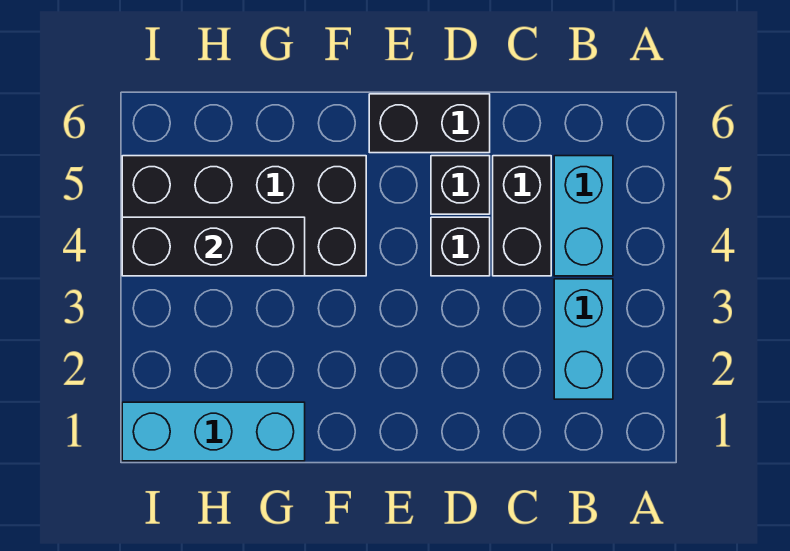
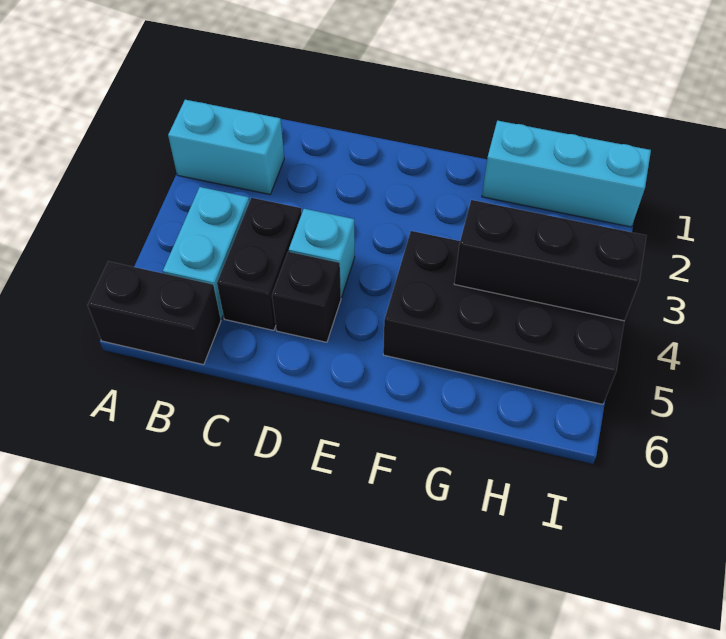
cyan brick B2:B3 level 1 -> cyan brick A2:B2 level 1
black brick D4 level 1 -> cyan brick D4 level 1
black brick D6:E6 level 1 -> black brick A6:B6 level 1

